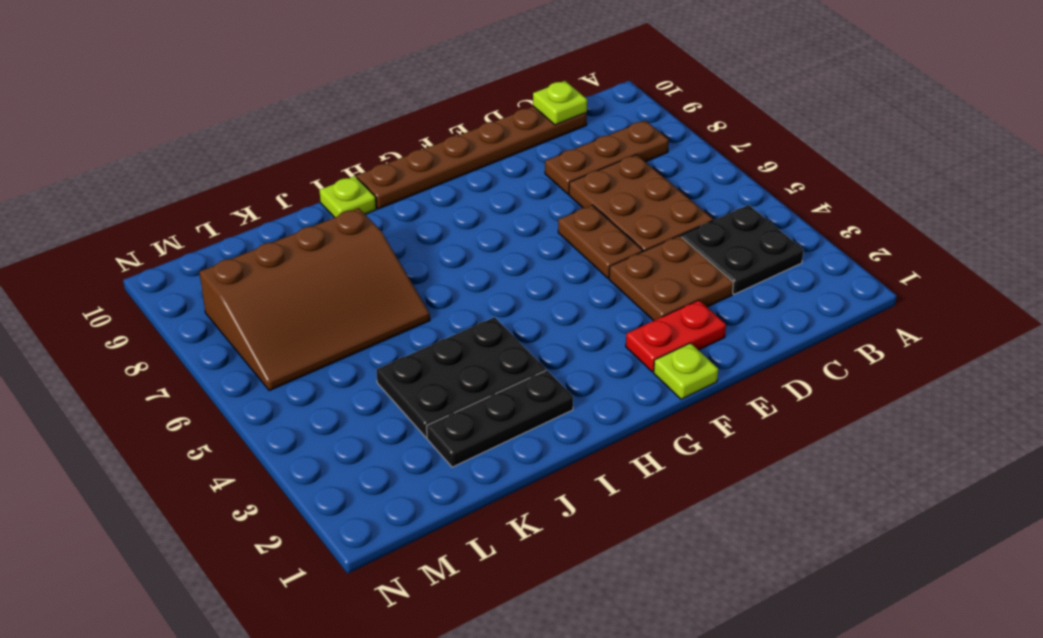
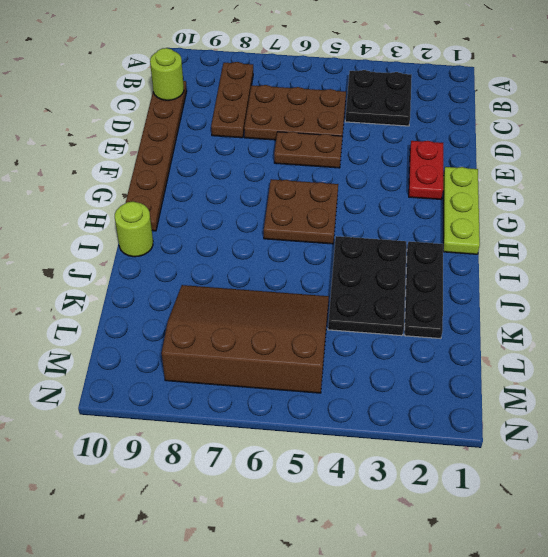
lime plate C10 level 2 -> lime round brick C10 level 2
brown plate D3:E4 level 1 -> brown plate G5:H6 level 1
lime plate F1 level 1 -> lime plate F1:H1 level 1
lime plate I10 level 1 -> lime round brick I10 level 1
brown slope J6:M8 level 1 top 8 -> brown slope K5:M8 level 1 top M

